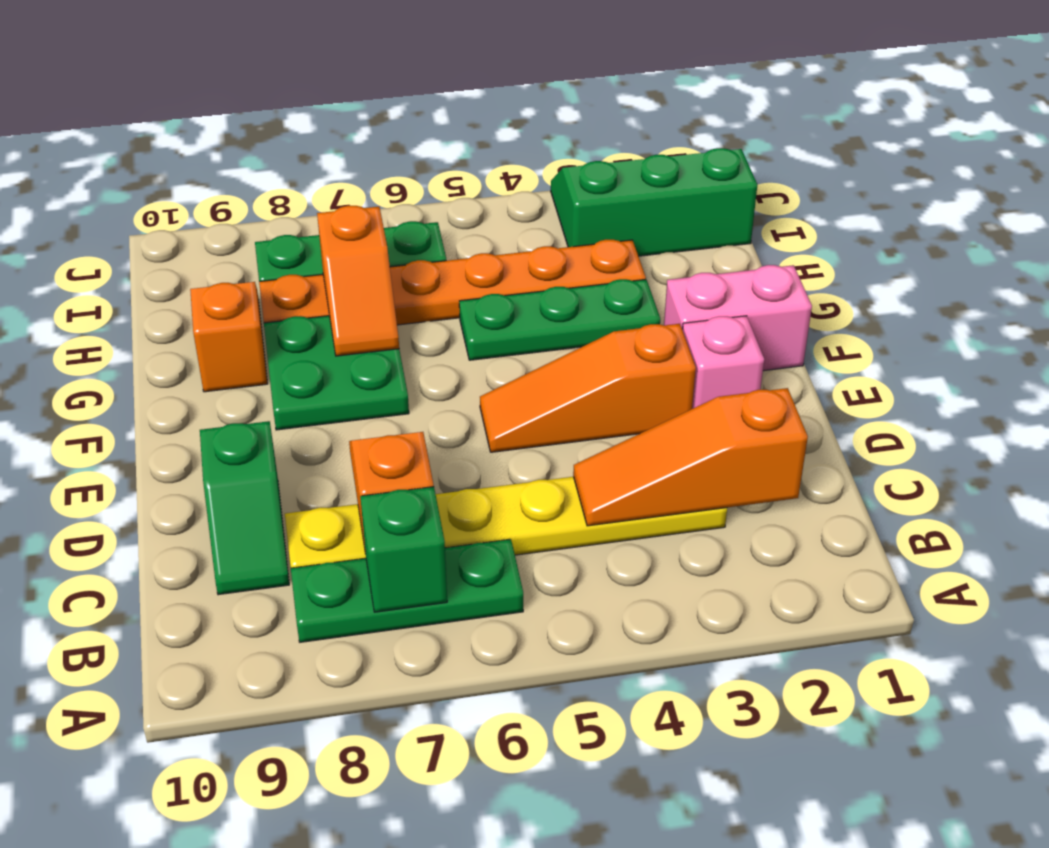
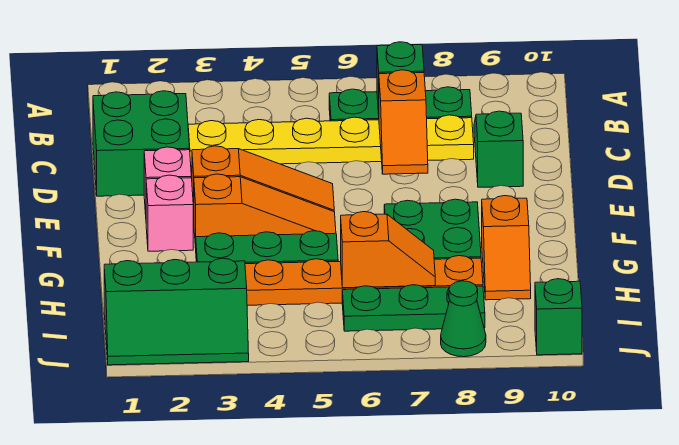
none -> green brick C1:D2 level 1
orange slope C2:C4 level 2 top 2 -> orange slope F3:F5 level 1 top 3
pink brick F1:F2 level 1 -> pink brick F2 level 1
orange slope G7:H7 level 2 top H -> orange slope H6:H7 level 2 top 6
none -> green cone J8 level 1
none -> green brick J10 level 1

